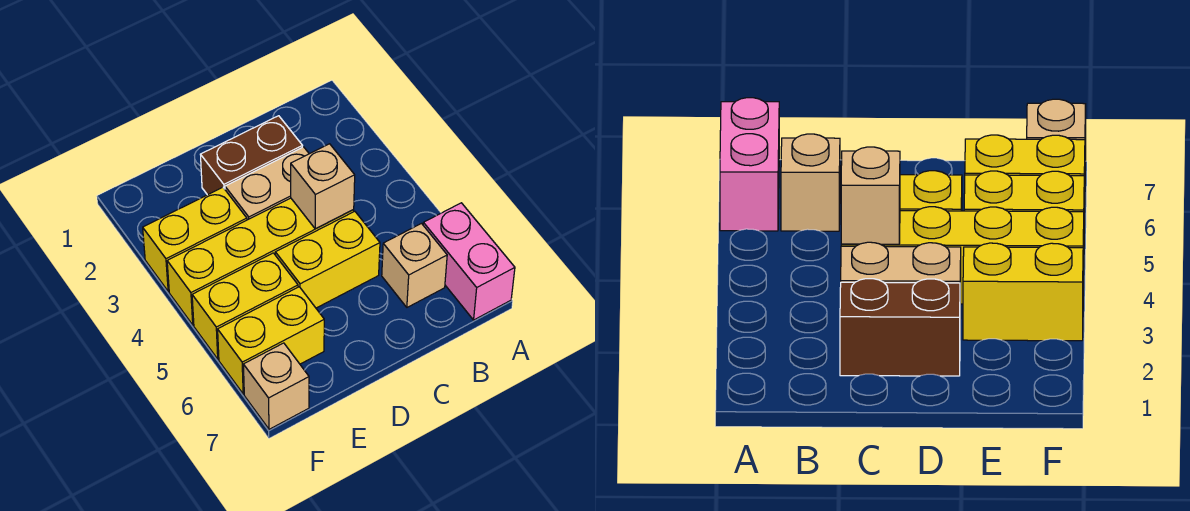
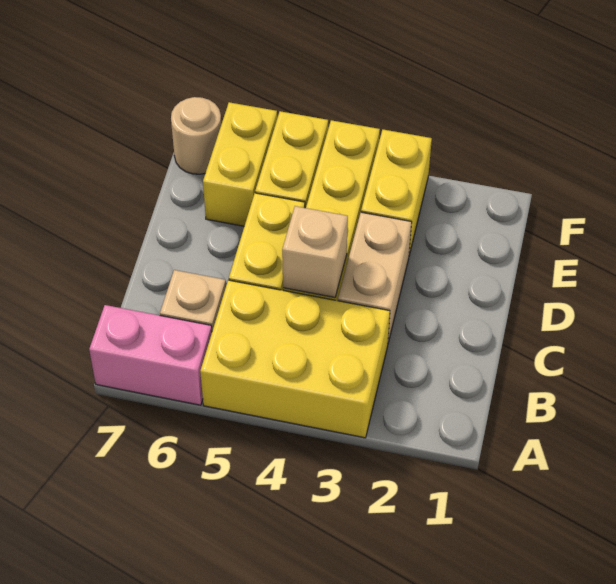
none -> yellow brick A3:B5 level 1
brown brick C2:D2 level 1 -> none
tan brick F7 level 1 -> tan round brick F7 level 1

